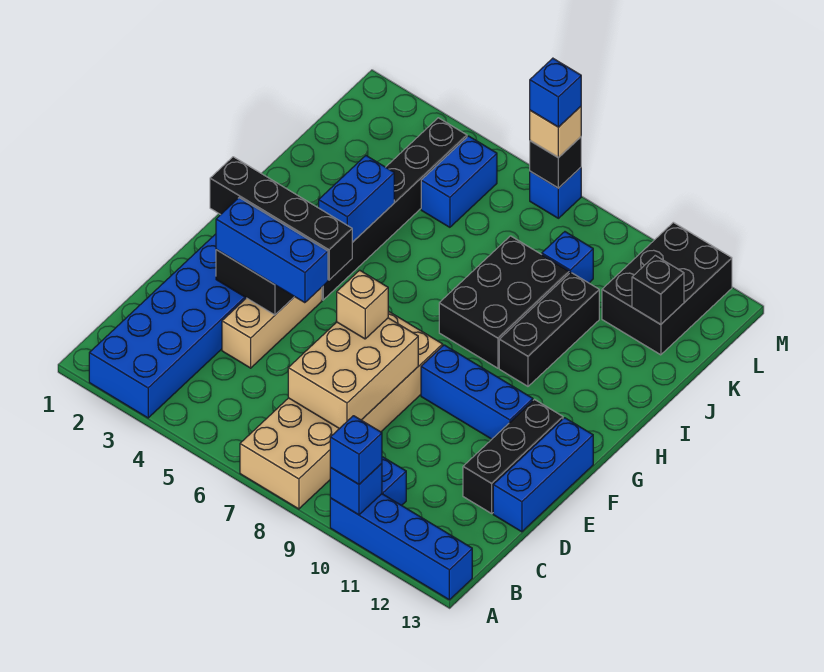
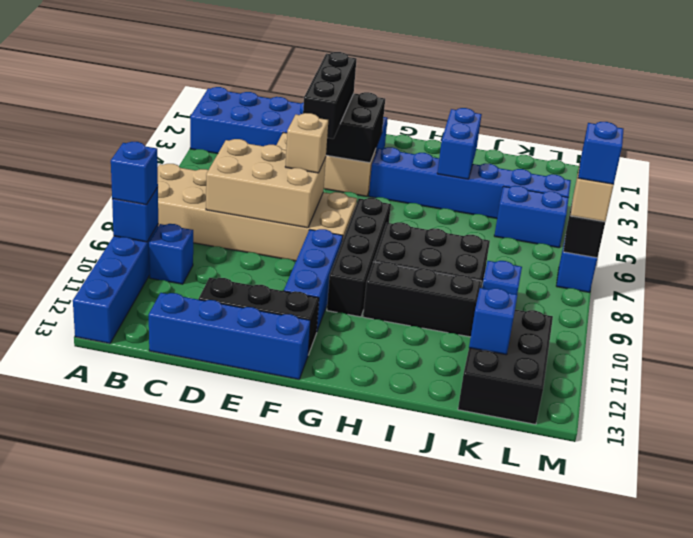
blue brick D13:F13 level 1 -> blue brick C13:F13 level 1
blue brick E3:E5 level 3 -> black brick E3:E5 level 3
black brick F2:F5 level 3 -> black brick G7:G10 level 1
black brick G4:L4 level 1 -> blue brick G4:L4 level 1
blue brick H4:I4 level 2 -> blue brick I3:I4 level 2
black brick K11:M12 level 1 -> black brick K11:L13 level 1
black brick K12 level 2 -> blue brick K12 level 2

